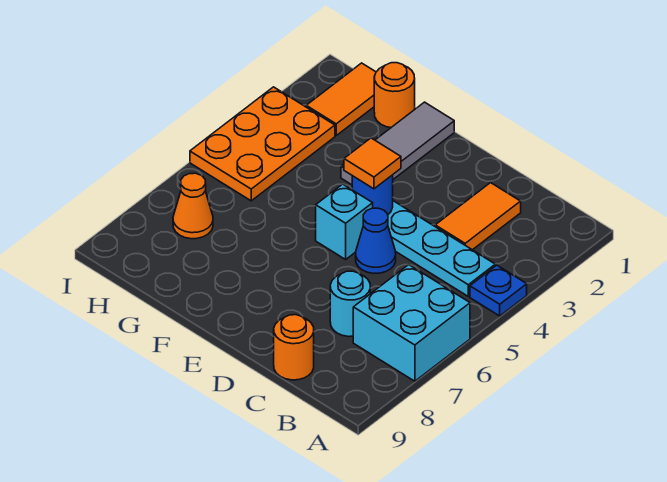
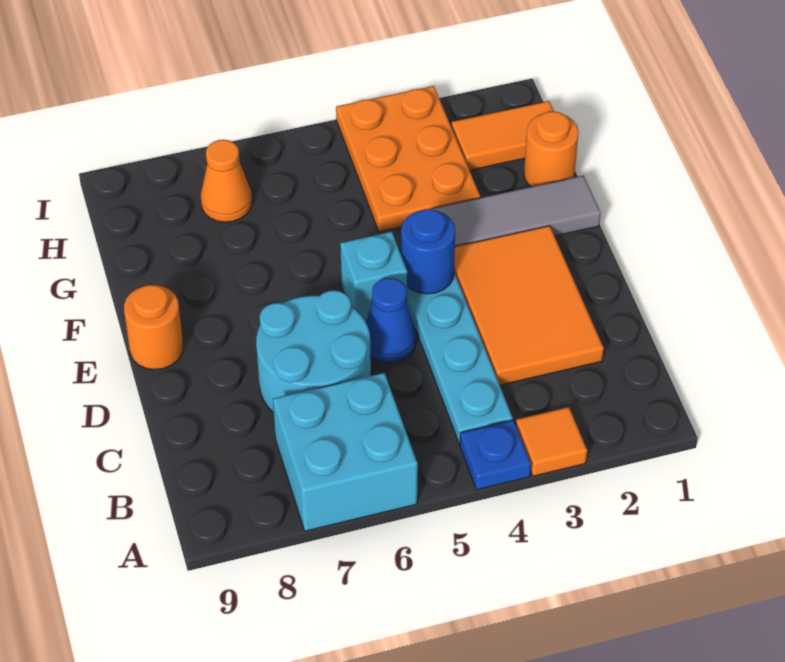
orange tile C2:C3 level 1 -> orange tile C2:E3 level 1
cyan round brick C7 level 1 -> cyan round brick C6:D7 level 1
orange round brick C9 level 1 -> orange round brick E9 level 1
orange tile E4 level 3 -> orange tile A3 level 1
orange plate H3:I5 level 1 -> orange plate G3:I4 level 1

